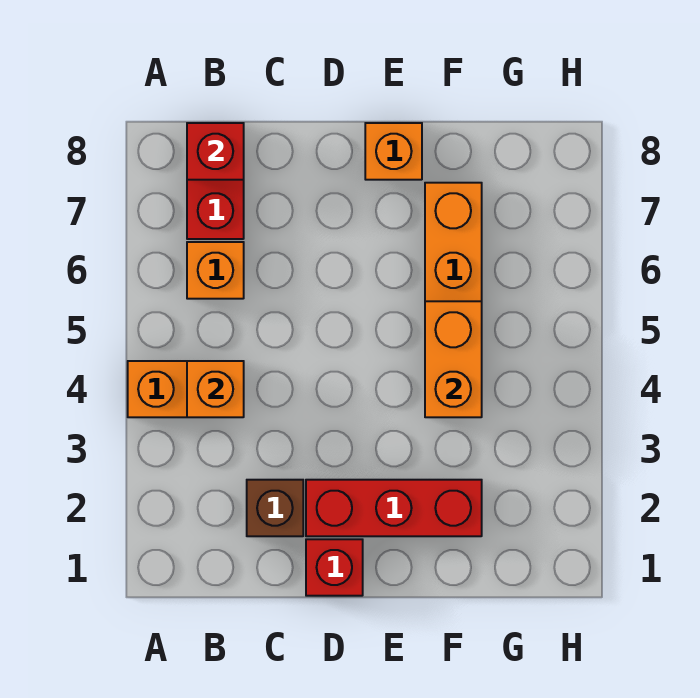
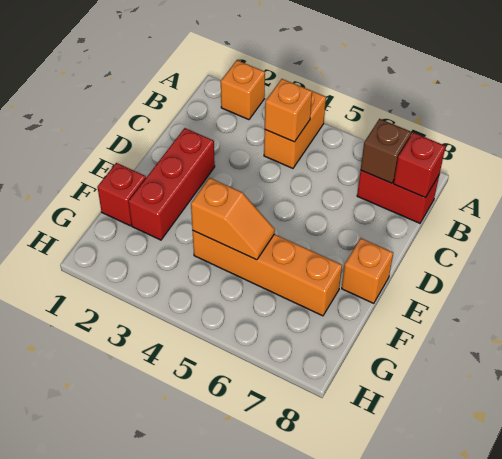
orange brick B6 level 1 -> orange brick A2 level 1
brown brick C2 level 1 -> brown brick B7 level 2
red brick D1 level 1 -> red brick F1 level 1
orange brick F4:F5 level 2 -> orange slope F4:F5 level 2 top 4

